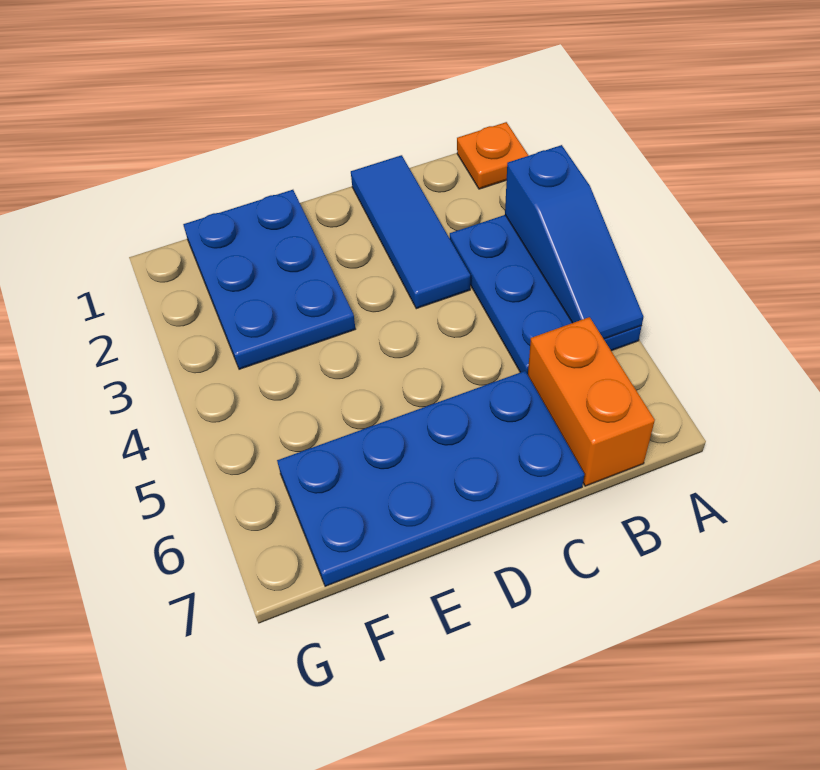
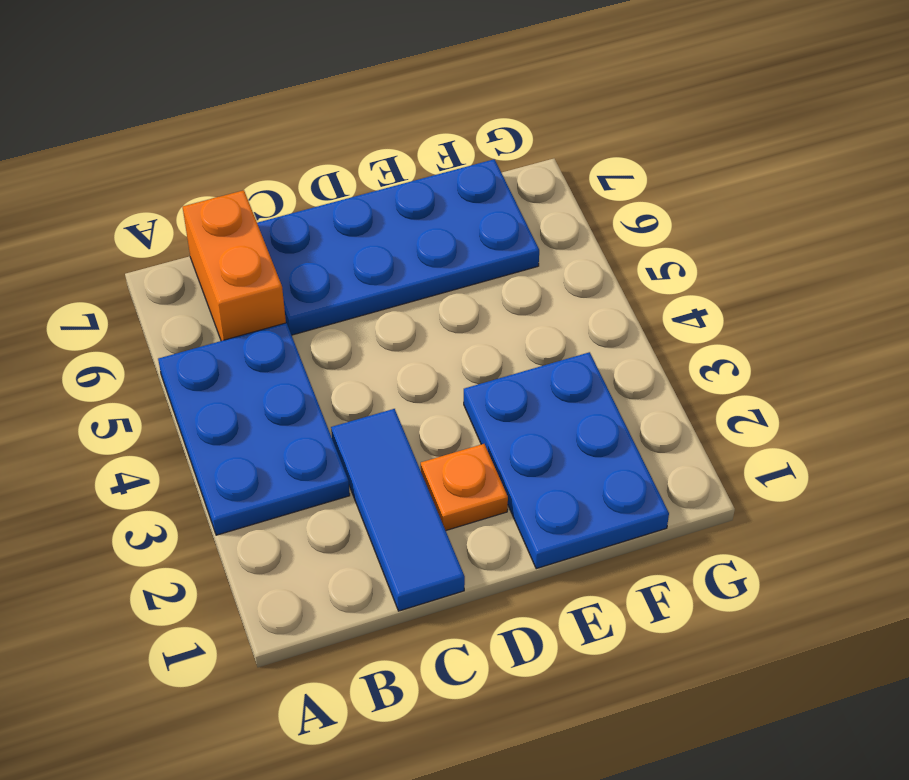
orange plate A1 level 1 -> orange plate D2 level 1
blue slope A3:A5 level 2 top 3 -> none

